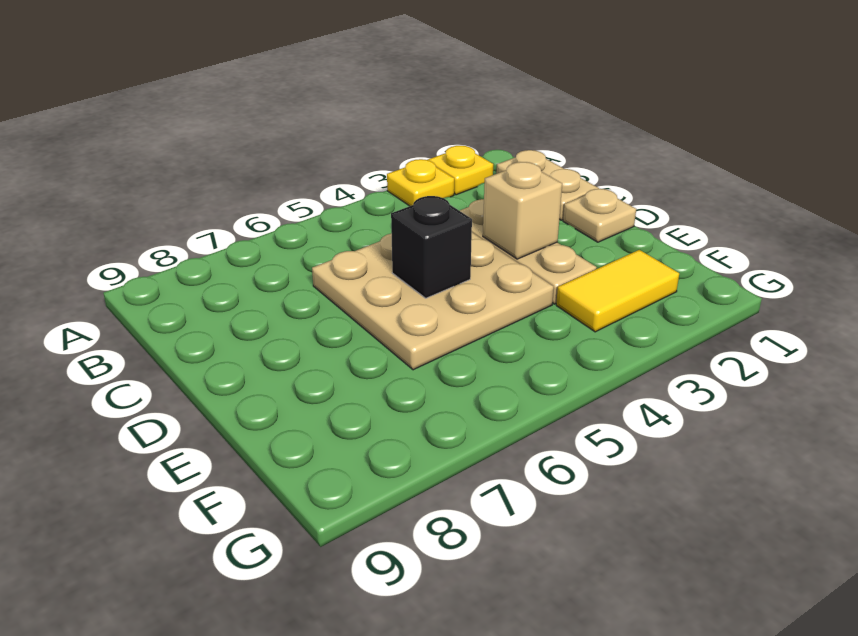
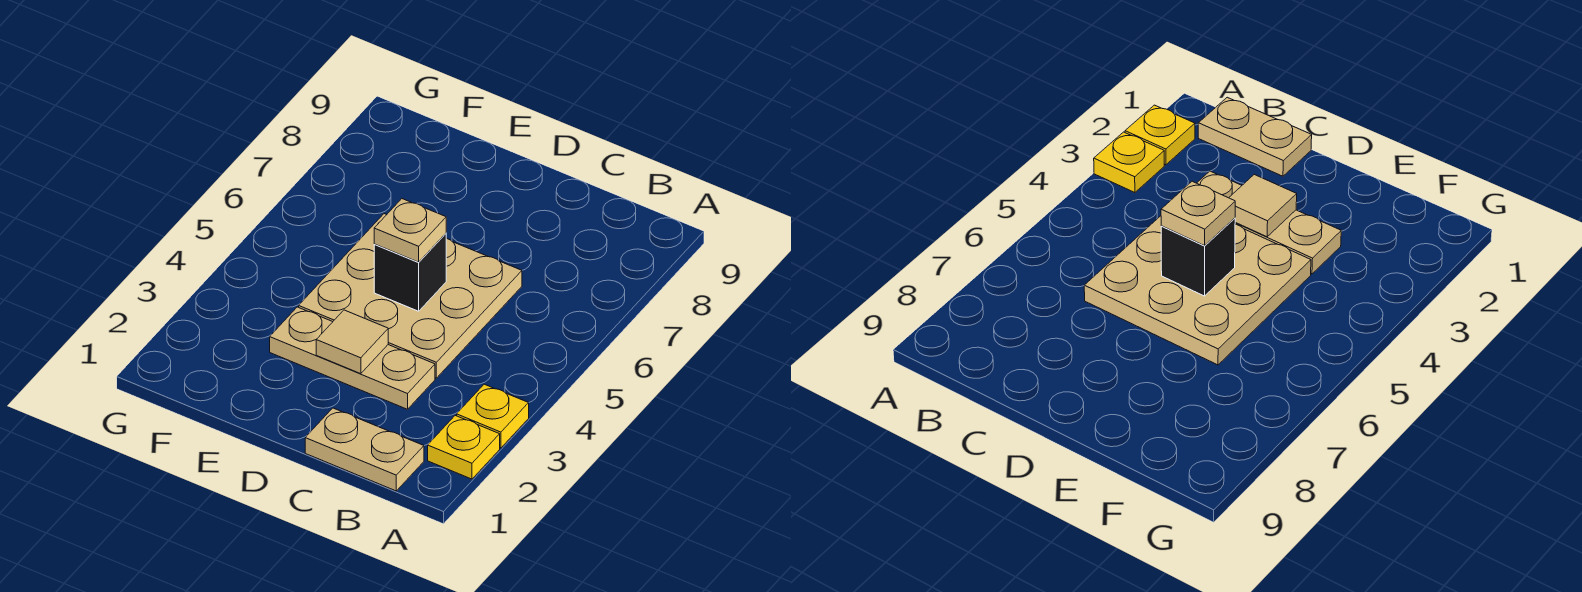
tan plate D1 level 1 -> tan plate D5 level 3
tan brick D3 level 2 -> tan tile D3 level 2
yellow tile F2:F3 level 1 -> none

